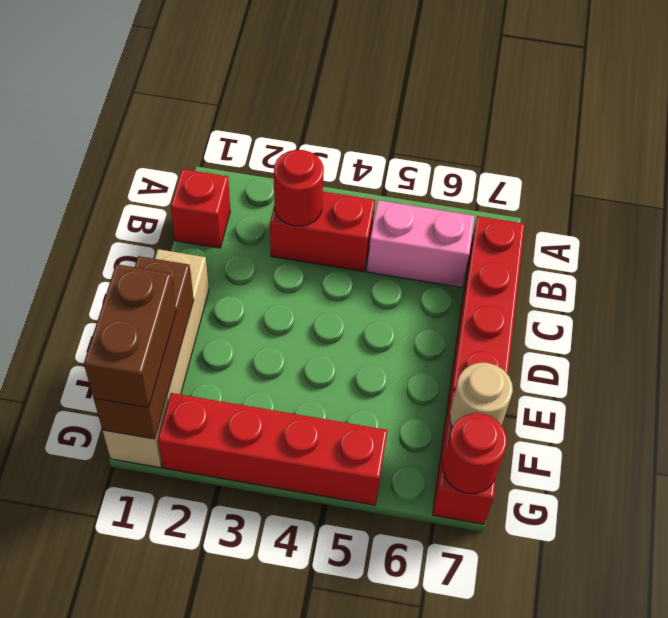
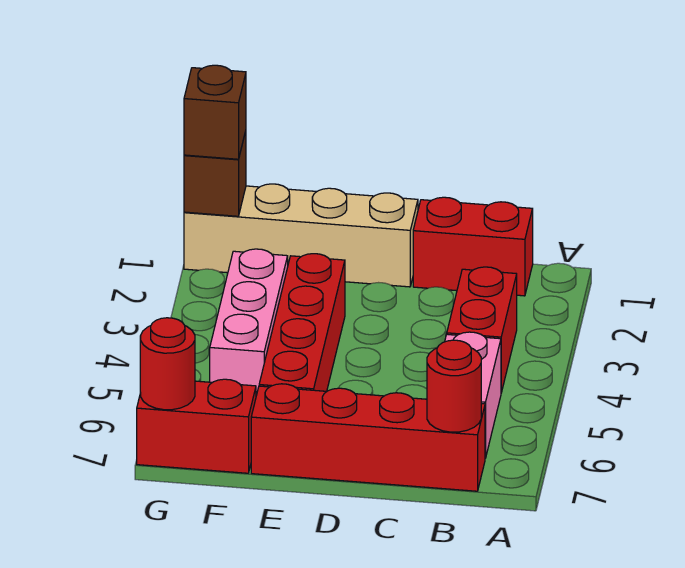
red brick B1 level 1 -> red brick B1:C1 level 1
red round brick B3 level 2 -> red round brick B7 level 2
brown brick E1:G1 level 2 -> brown brick G1 level 2
brown brick F1:G1 level 3 -> brown brick G1 level 3
none -> pink brick F3:F5 level 1
tan round brick F7 level 2 -> none
red brick G2:G5 level 1 -> red brick E3:E6 level 1

